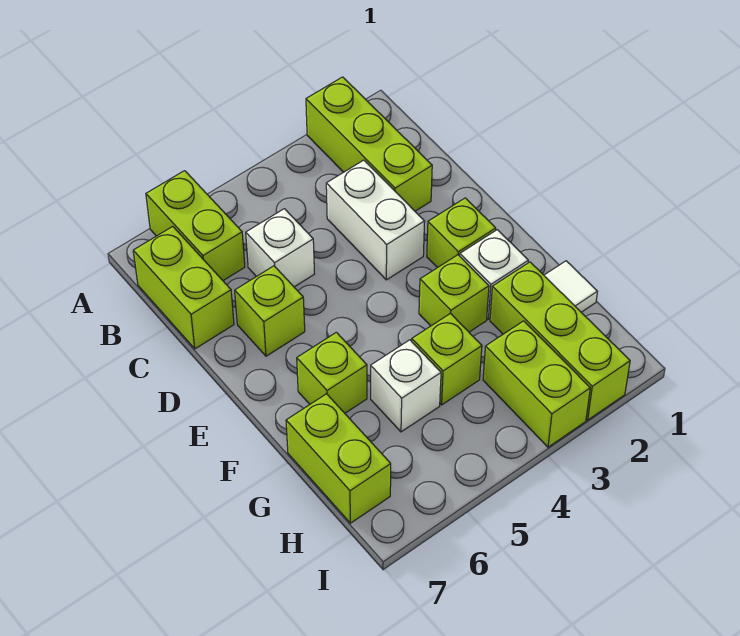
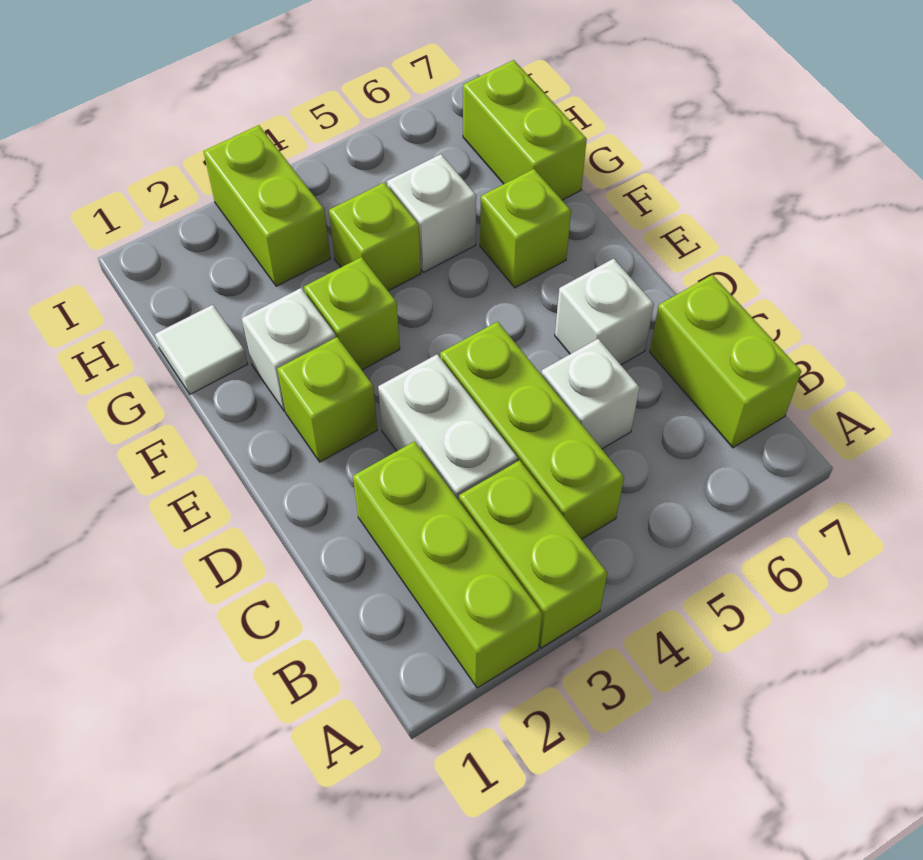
lime brick A6:B6 level 1 -> lime brick A3:B3 level 1
lime brick D6 level 1 -> white brick D6 level 1
lime brick G2:I2 level 1 -> lime brick B4:D4 level 1

